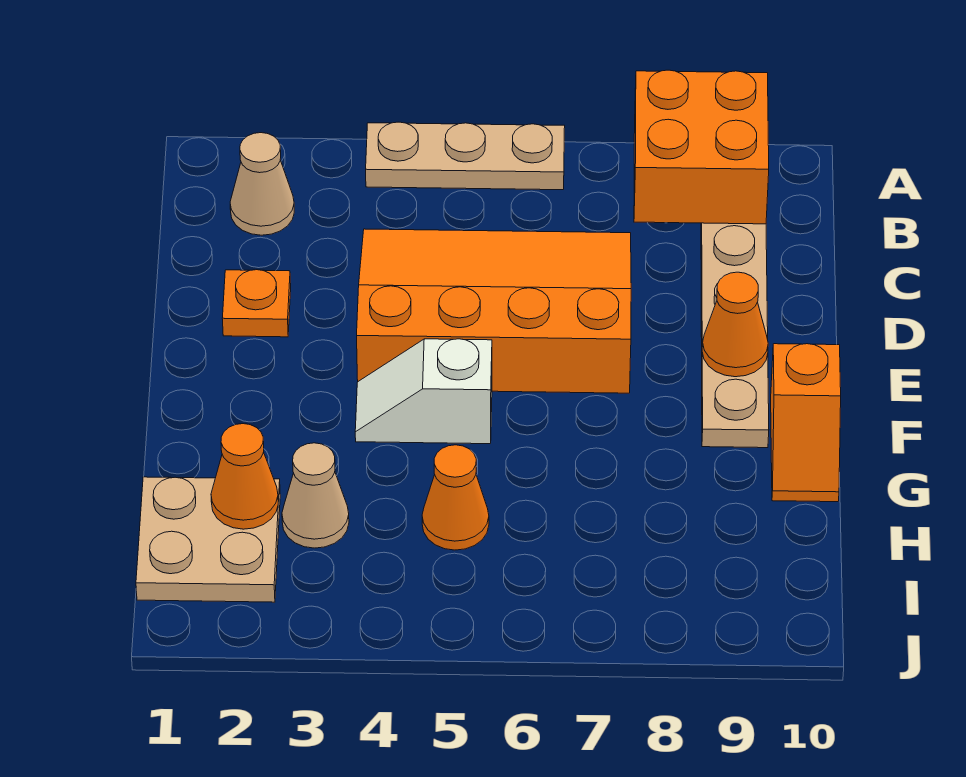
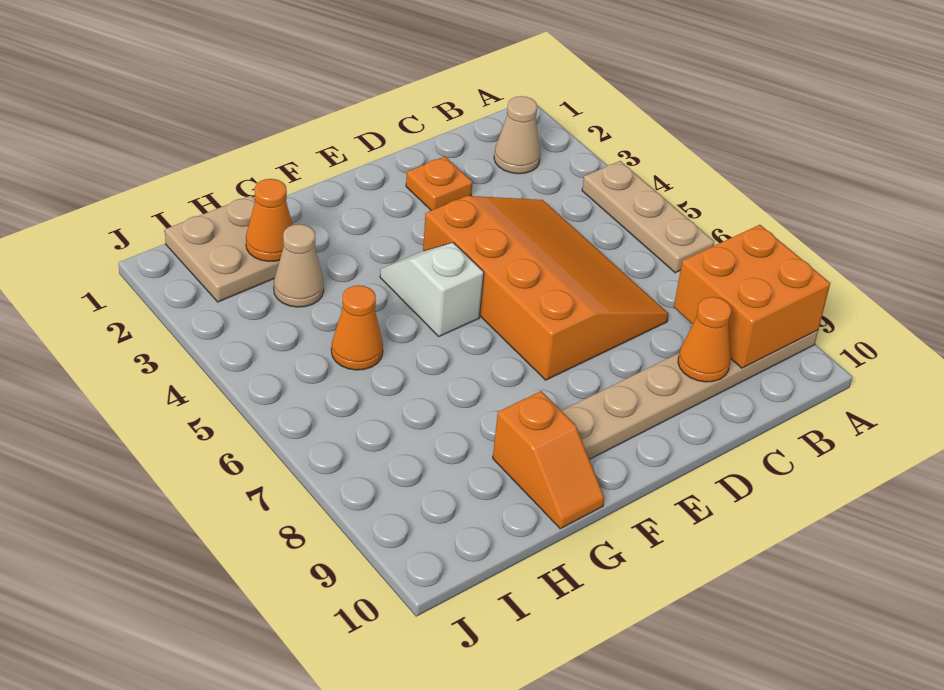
orange cone E9 level 2 -> orange cone C9 level 2
orange slope F10:G10 level 1 top F -> orange slope G9:G10 level 1 top 9

